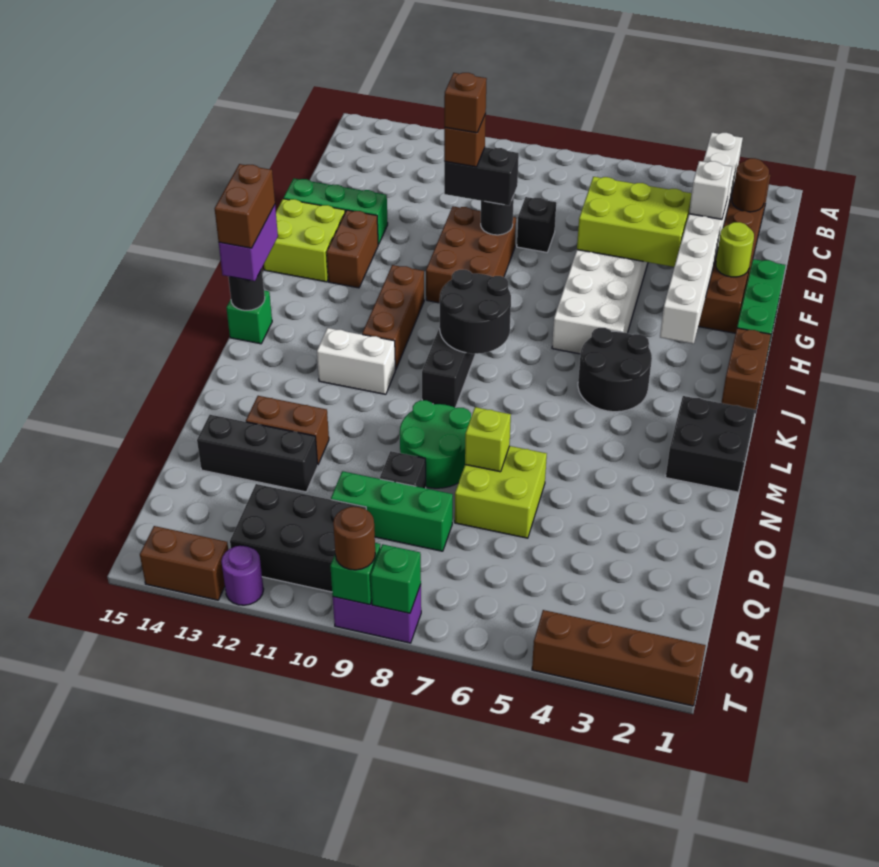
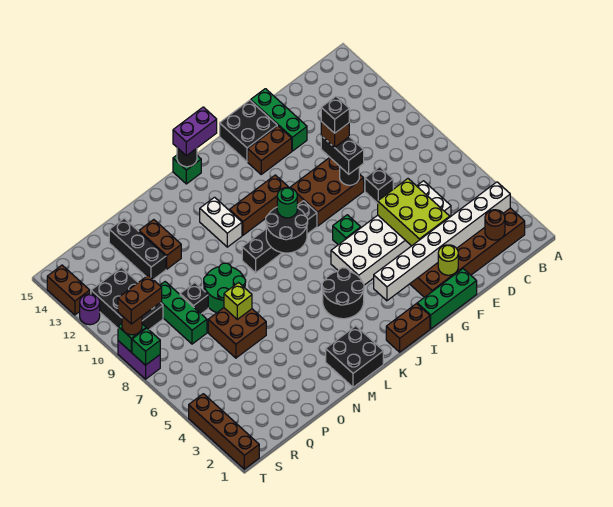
white brick E3 level 3 -> none
brown brick F10 level 5 -> black brick F10 level 5
lime brick G14:H15 level 1 -> black brick G14:H15 level 1
none -> green brick H7 level 1
none -> green round brick J9 level 3
brown brick J15:K15 level 4 -> brown brick S9:T9 level 4
lime brick O6:P7 level 1 -> brown brick O6:P7 level 1

